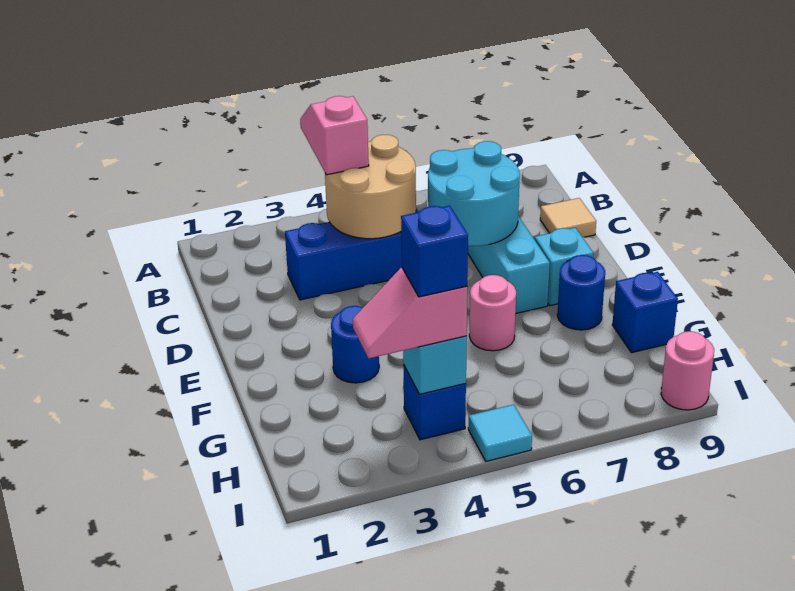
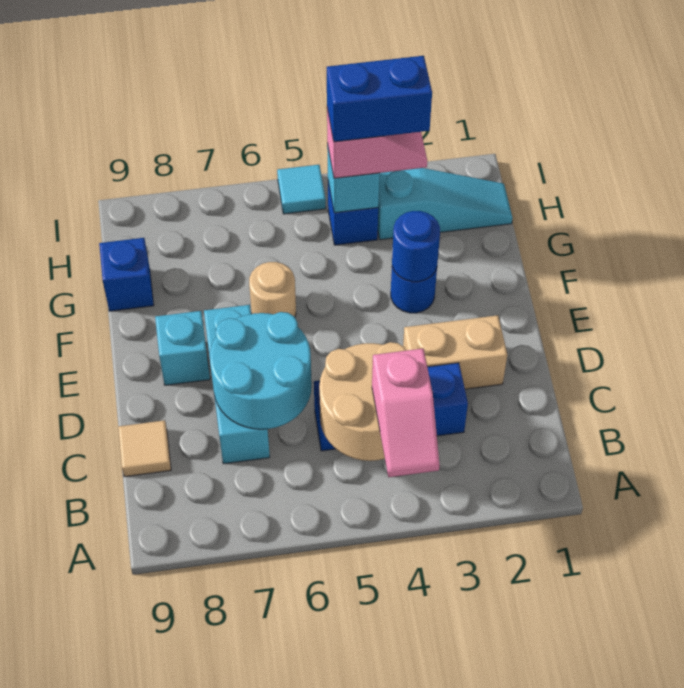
none -> tan brick D2:D3 level 1
pink round brick F6 level 1 -> tan round brick F6 level 1
blue round brick F8 level 1 -> blue round brick F3 level 2
none -> cyan slope H1:H3 level 1 top 3
blue brick H4 level 4 -> blue brick H3:H4 level 4
pink round brick I9 level 1 -> none

